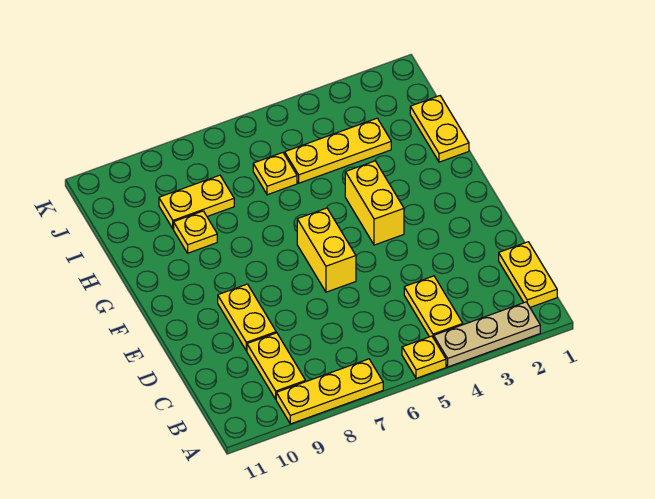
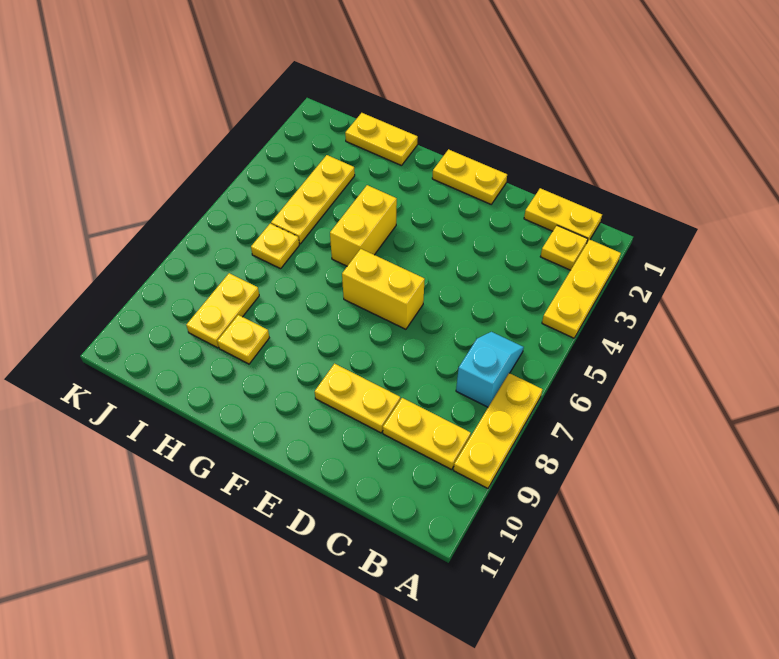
tan plate A2:A4 level 1 -> yellow plate A2:A4 level 1
yellow plate A5 level 1 -> yellow plate B2 level 1
yellow plate B4:C4 level 1 -> yellow plate E1:F1 level 1
none -> cyan slope B6:B7 level 1 top 7
yellow brick F4:G4 level 1 -> yellow brick G4:G5 level 1

